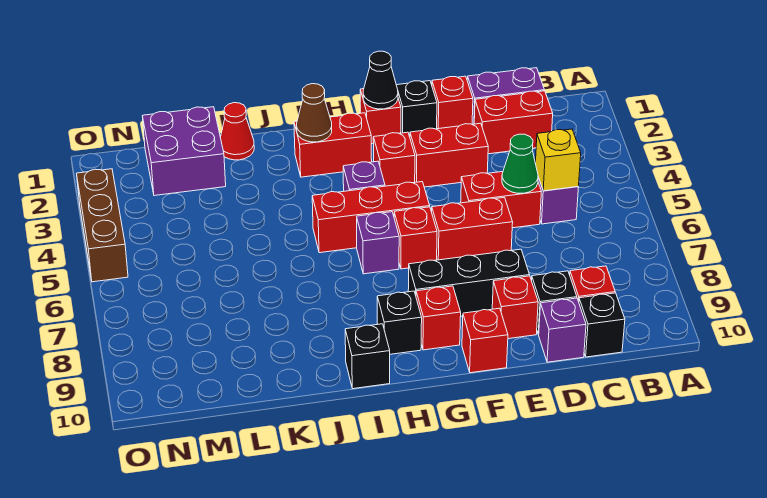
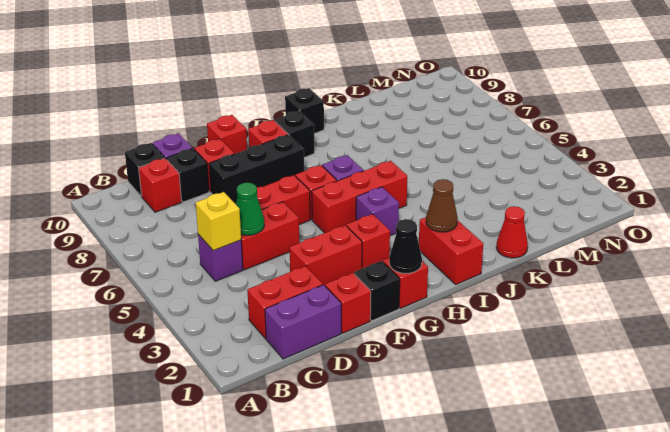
red brick H2:I2 level 1 -> red brick I1:I2 level 1
purple brick L1:M2 level 1 -> none
brown brick O3:O5 level 1 -> none

